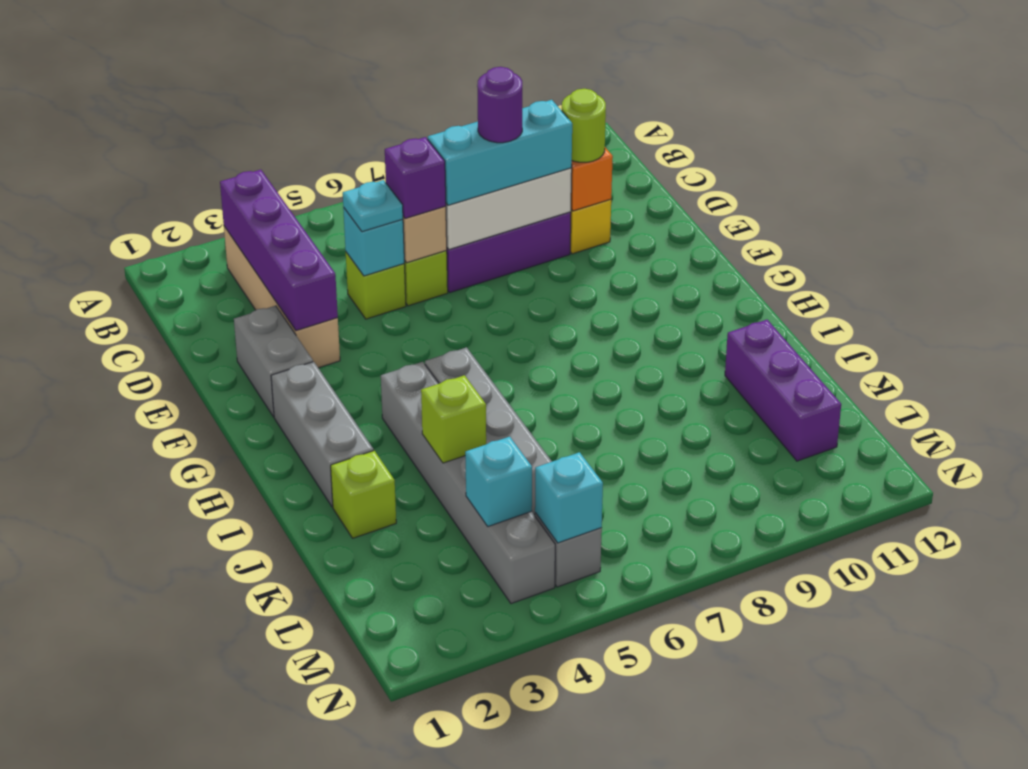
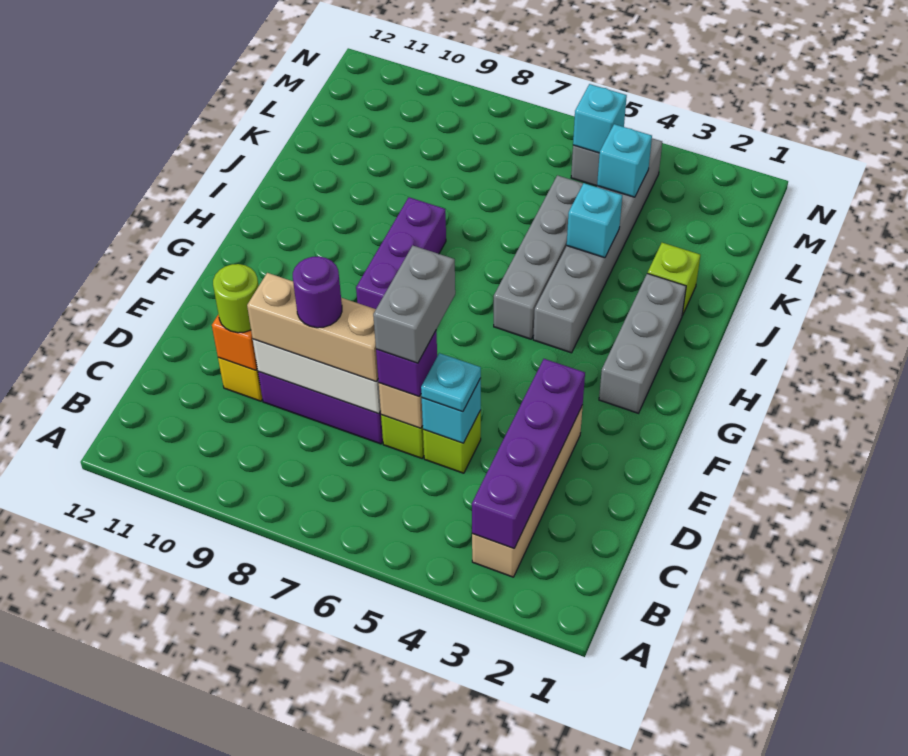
cyan brick D7:D9 level 3 -> tan brick D7:D9 level 3
grey brick E2:F2 level 1 -> grey brick D6:E6 level 4
lime brick J4 level 2 -> cyan brick J4 level 2
purple brick J11:L11 level 1 -> purple brick G8:I8 level 1

